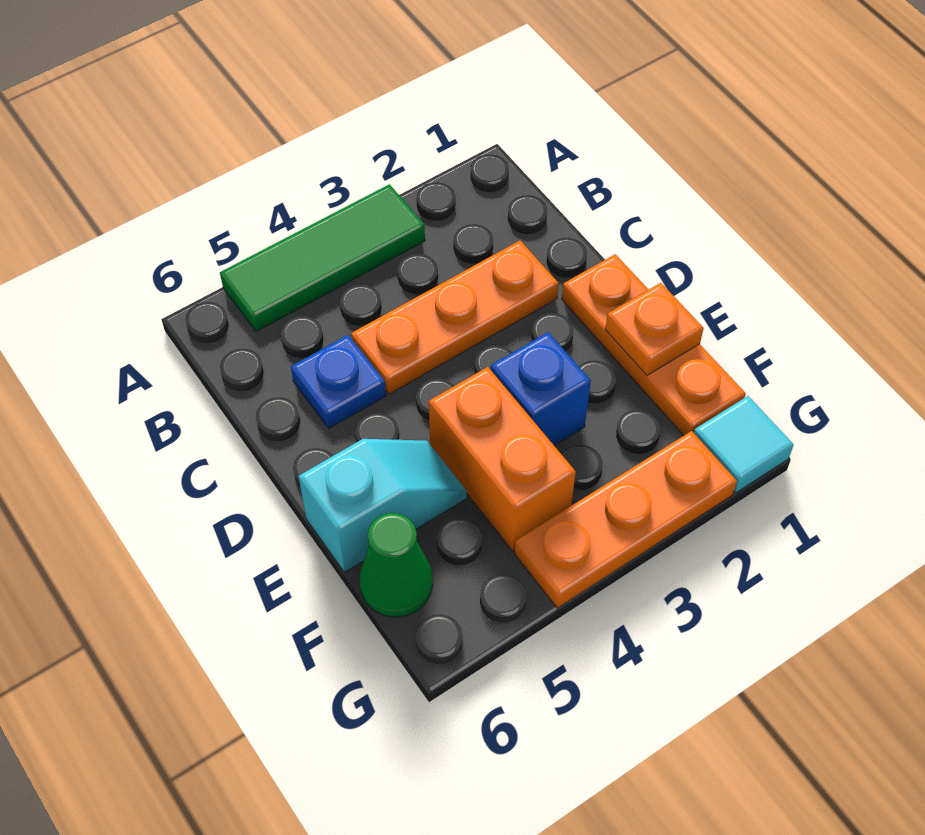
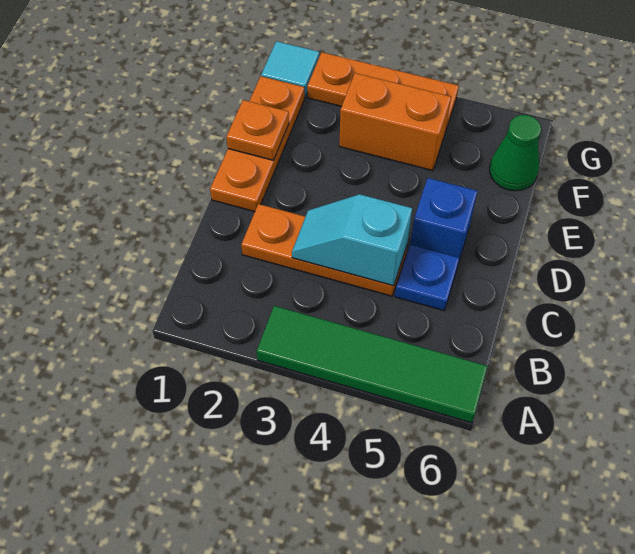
green tile A3:A5 level 1 -> green tile A3:A6 level 1
blue brick E3 level 1 -> blue brick D5 level 1
orange brick E4:F4 level 1 -> orange brick F3:F4 level 1
cyan slope E5:E6 level 1 top 6 -> cyan slope C3:C4 level 2 top 4

